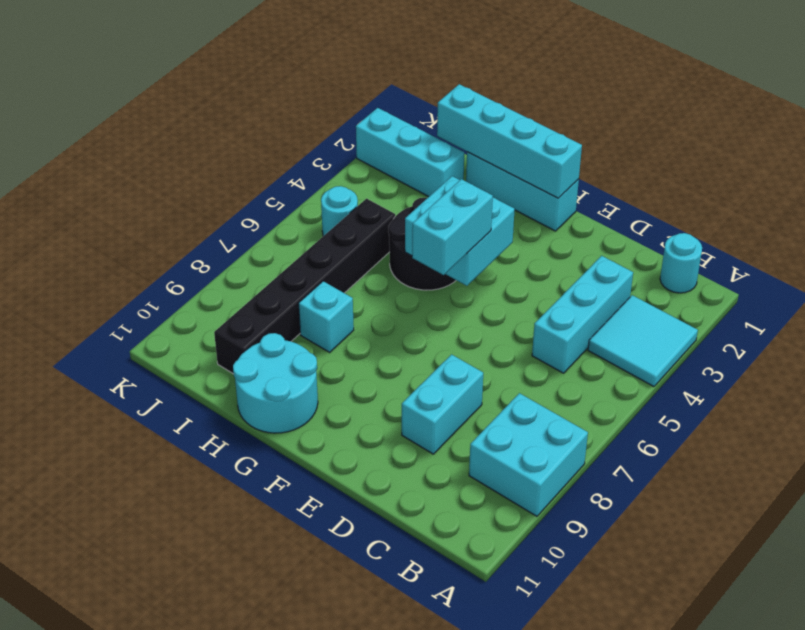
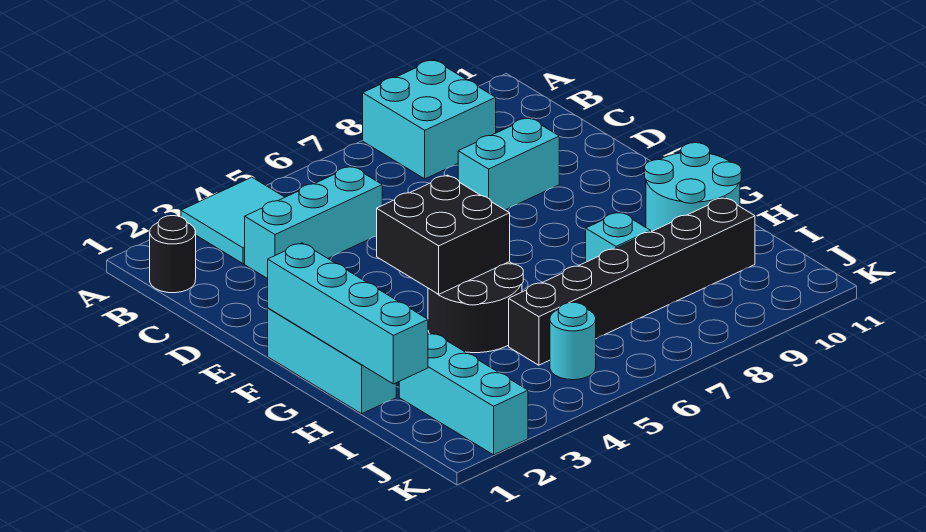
cyan round brick B1 level 1 -> black round brick B1 level 1
cyan brick F4:G5 level 2 -> black brick F4:G5 level 2
cyan brick F5:F6 level 3 -> none

